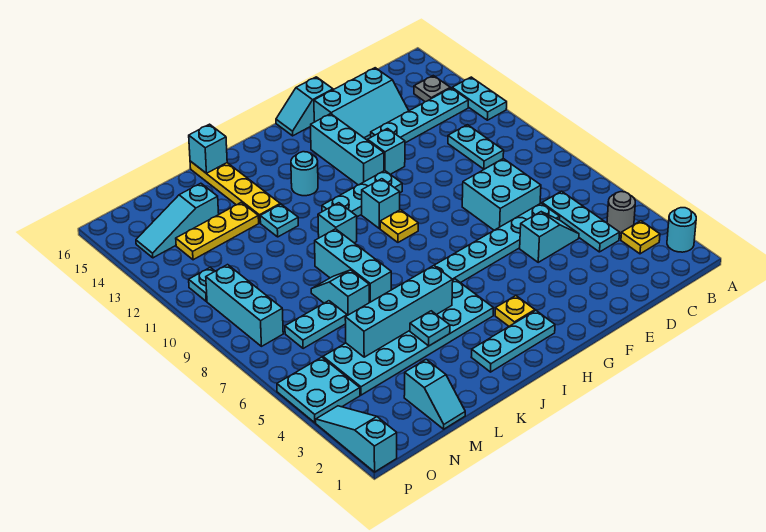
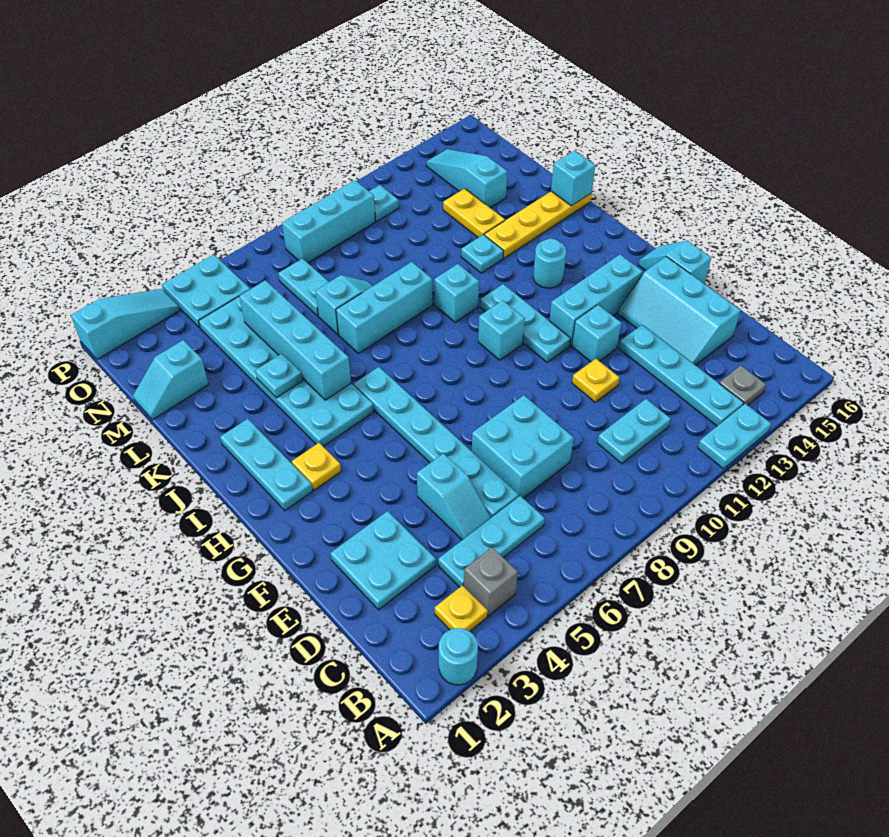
grey round brick B4 level 1 -> grey brick B4 level 1
none -> cyan plate D2:E3 level 1
yellow plate H9 level 1 -> yellow plate E11 level 1
yellow plate L13:N13 level 1 -> yellow plate L13:M13 level 1

